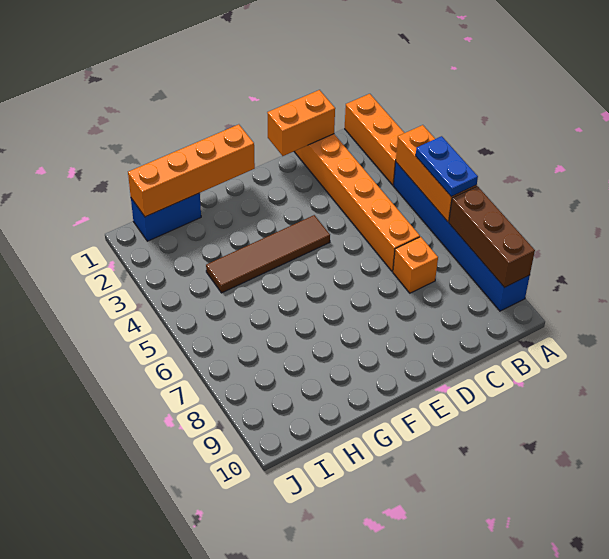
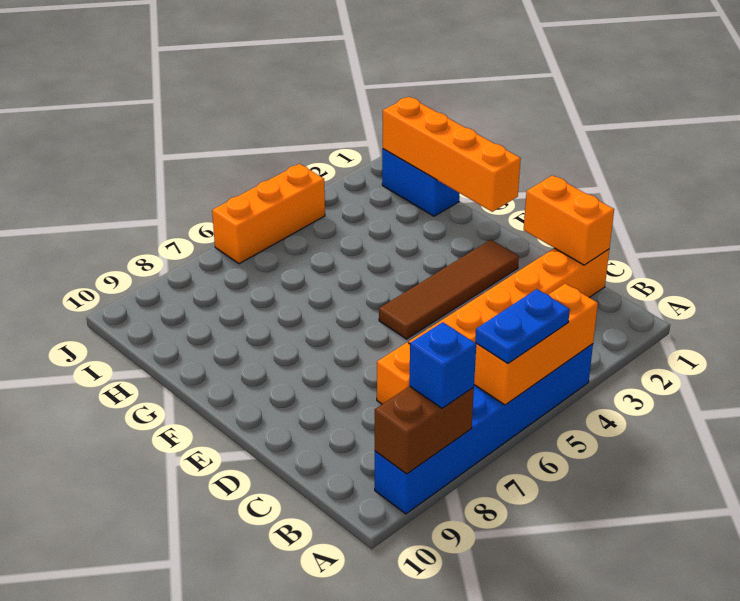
orange brick A1:A3 level 1 -> orange brick J4:J6 level 1
brown brick A7:A9 level 2 -> brown brick A8:A9 level 2
none -> blue brick A8 level 3
brown tile E4:H4 level 1 -> brown tile E2:E5 level 1

